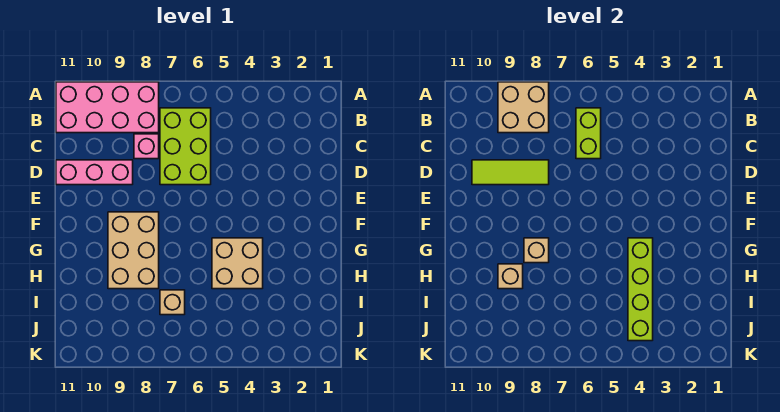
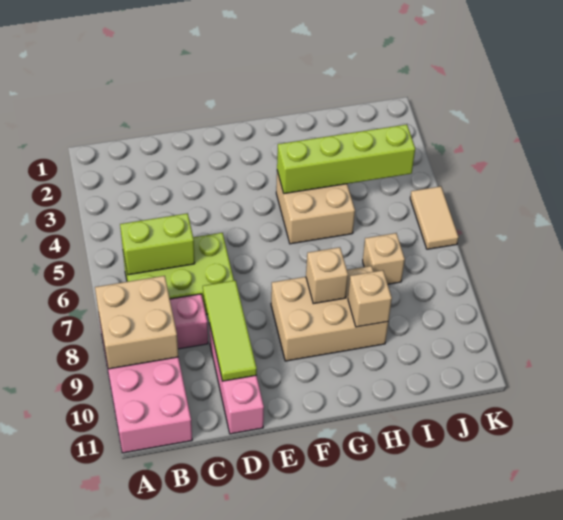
none -> tan tile K5:K6 level 1

